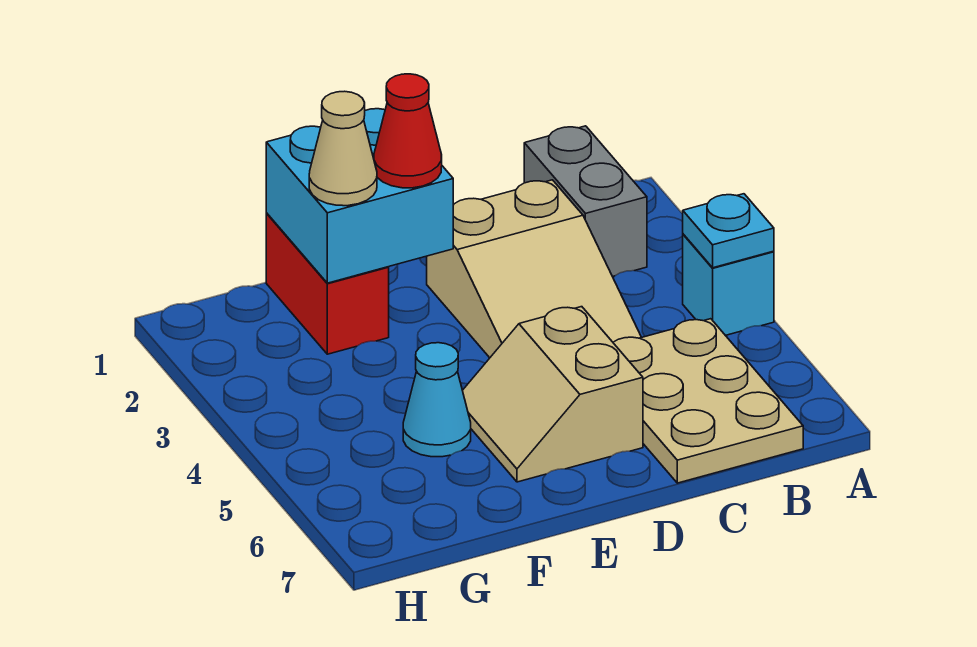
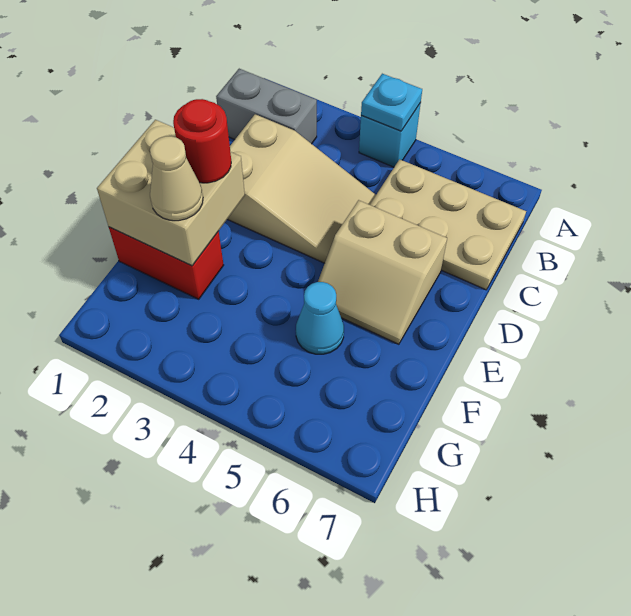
cyan brick E1:F2 level 2 -> tan brick E1:F2 level 2
red cone E2 level 3 -> red round brick E2 level 3

